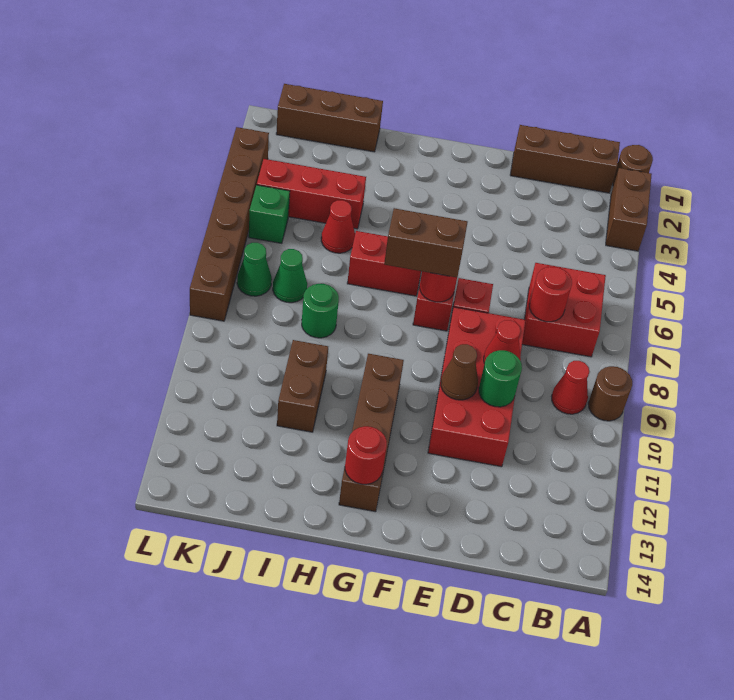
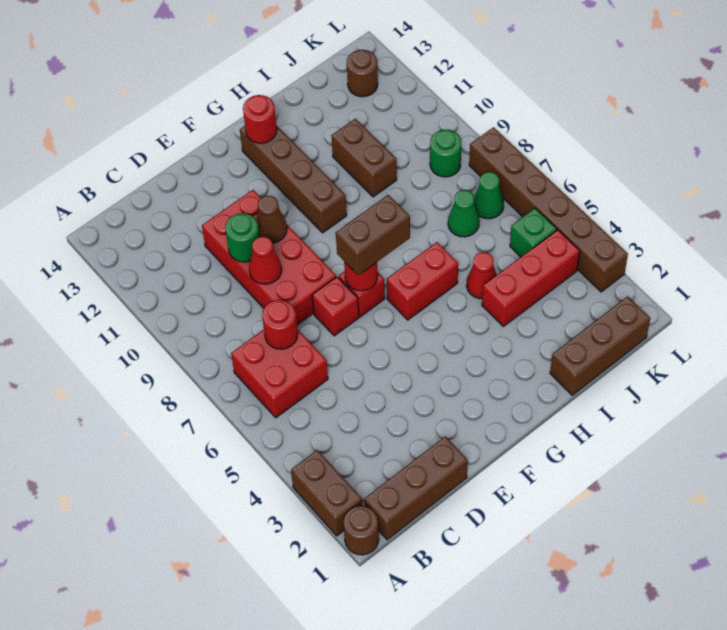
brown round brick A9 level 1 -> brown round brick K13 level 1
red cone B9 level 1 -> none
green round brick I8 level 1 -> green round brick K9 level 1

